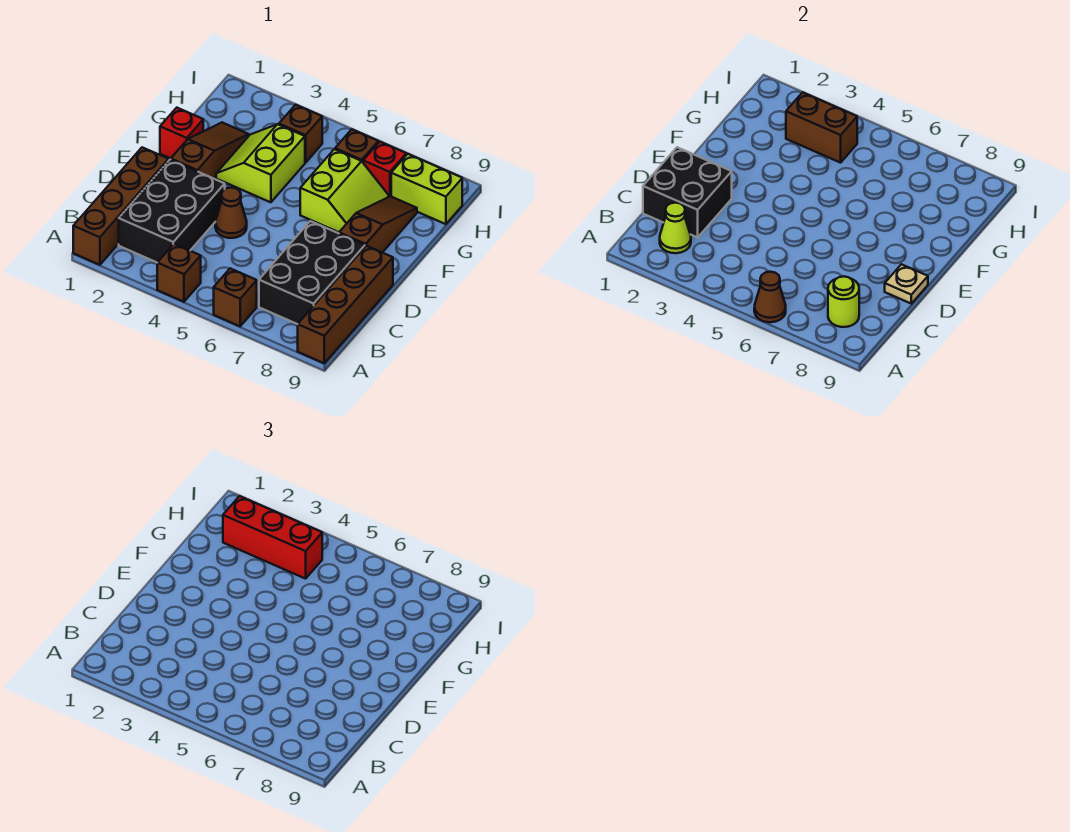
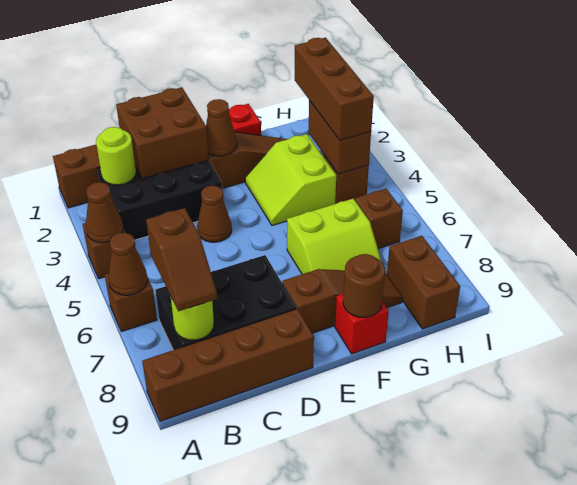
none -> brown cone A4 level 2
lime cone B2 level 2 -> lime round brick B2 level 2
none -> brown slope B7:B8 level 3 top 7
black brick C1:D2 level 2 -> brown brick C1:D2 level 2
tan plate D9 level 2 -> none
none -> brown cone E2 level 2
lime slope F3:G4 level 1 top 4 -> lime slope F3:G4 level 1 top G
none -> brown round brick F9 level 2
red brick H2:H4 level 3 -> brown brick H2:H4 level 3
red brick H7 level 1 -> red brick F9 level 1
lime brick H8:H9 level 1 -> brown brick H8:H9 level 1

